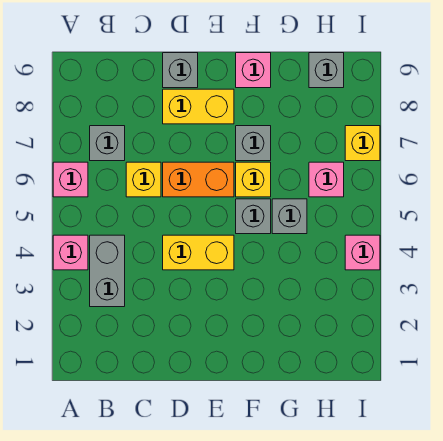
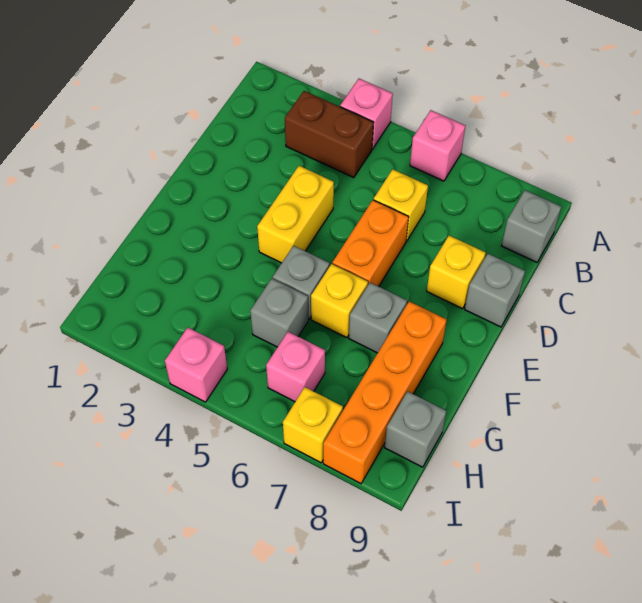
grey brick B3:B4 level 1 -> brown brick B3:B4 level 1
grey brick B7 level 1 -> grey brick B9 level 1
yellow brick D8:E8 level 1 -> yellow brick D8 level 1
none -> orange brick F8:I8 level 1
pink brick F9 level 1 -> none

